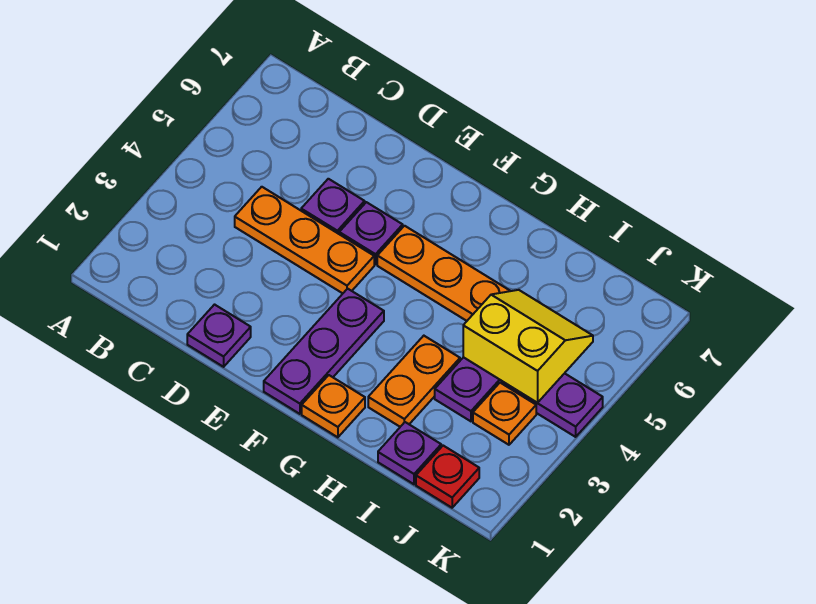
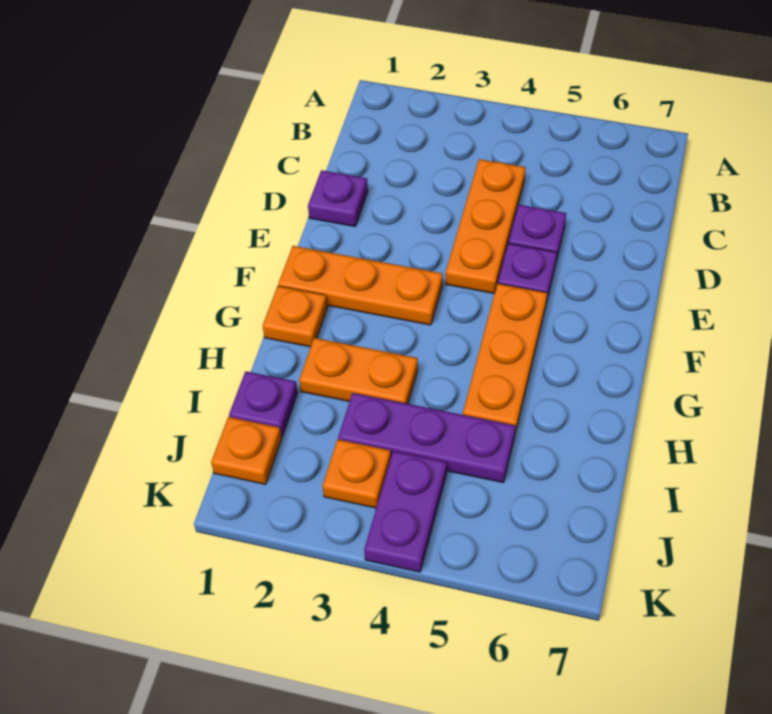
purple plate F1:F3 level 1 -> orange plate F1:F3 level 1
yellow slope I4:J5 level 2 top 4 -> none
red plate J1 level 1 -> orange plate J1 level 1

